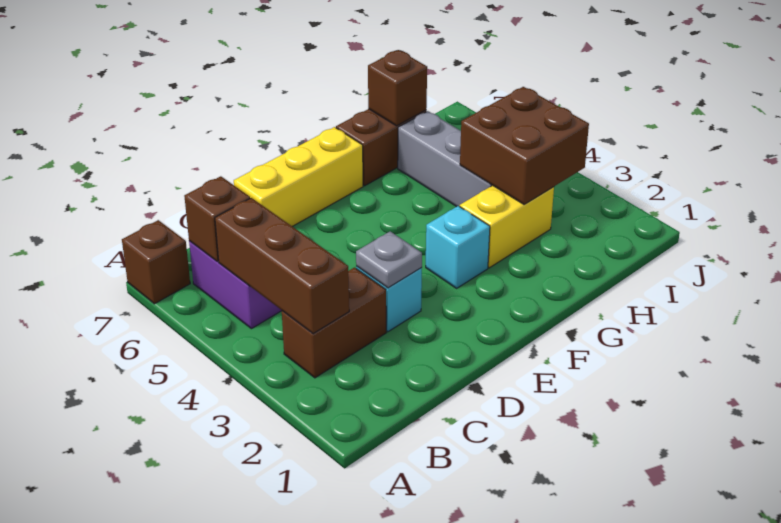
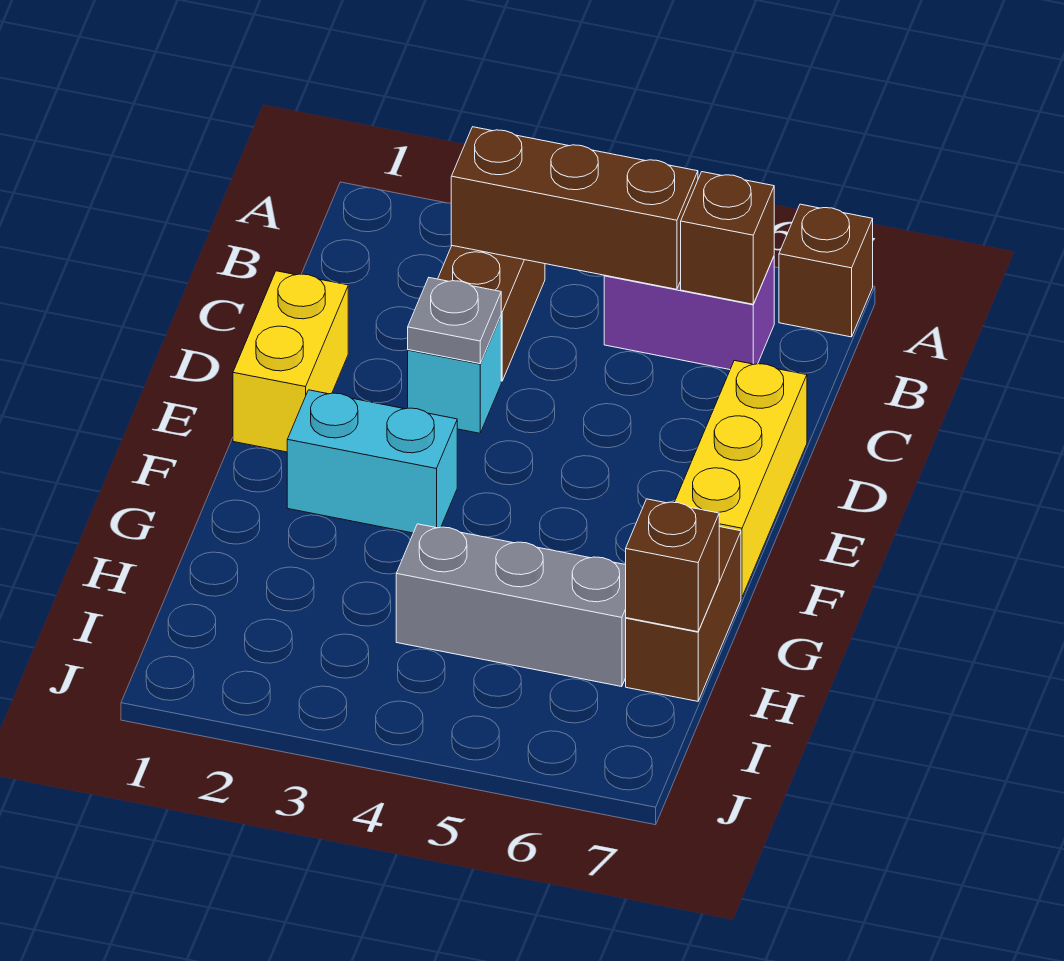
cyan brick F3 level 1 -> cyan brick F2:F3 level 1
yellow brick G3:H3 level 1 -> yellow brick D1:E1 level 1
brown brick H3:I4 level 2 -> none

